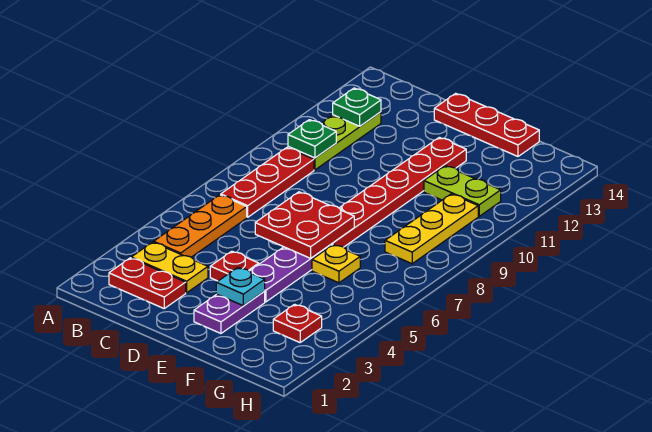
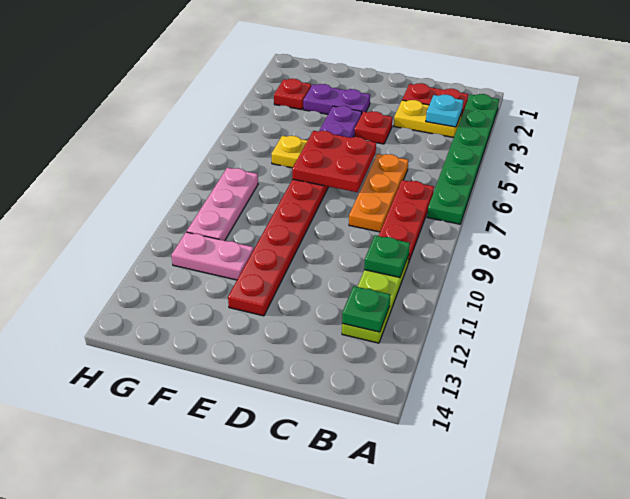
none -> green plate A2:A7 level 1
orange plate B4:B6 level 1 -> orange plate C6:C8 level 1
red plate D14:F14 level 1 -> none
purple plate E2:E3 level 1 -> purple plate E3:F3 level 1
cyan plate E3 level 2 -> cyan plate B3 level 2
lime plate F11:G11 level 1 -> pink plate F11:G11 level 1
yellow plate G8:G10 level 1 -> pink plate G8:G10 level 1

